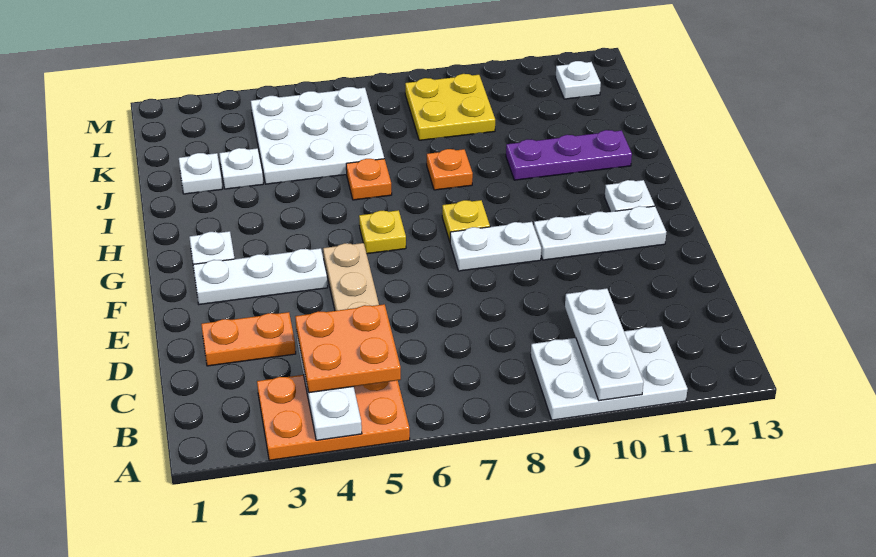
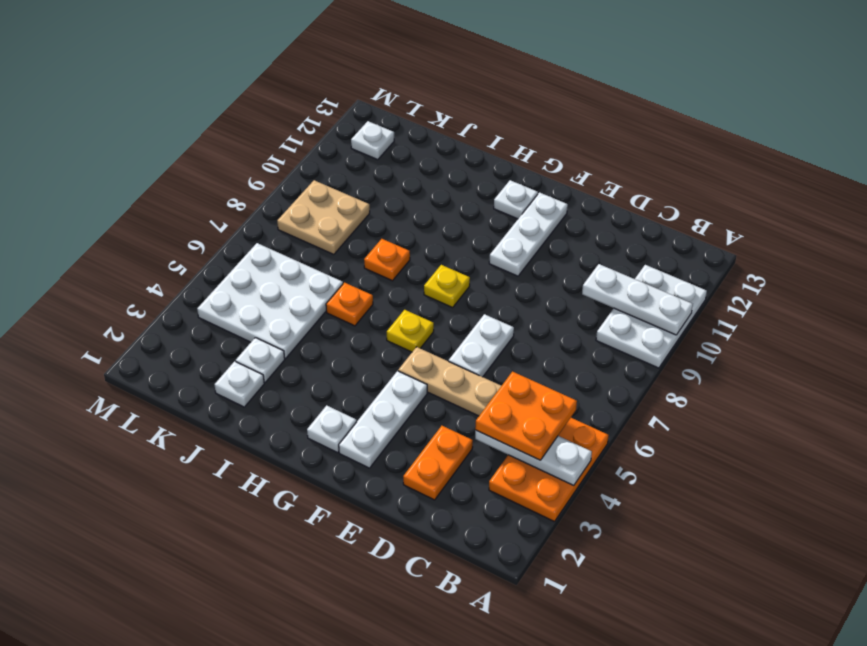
white plate F8:F9 level 1 -> white plate E6:E7 level 1
purple plate I10:I12 level 1 -> none
yellow plate K8:L9 level 1 -> tan plate K8:L9 level 1

